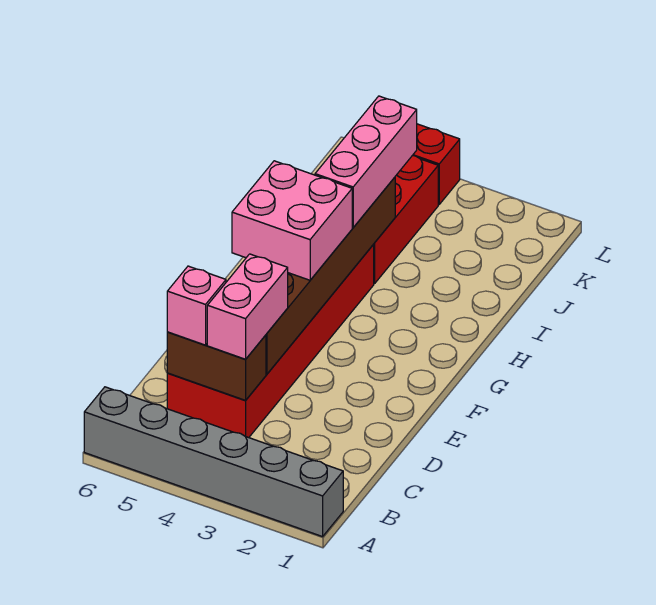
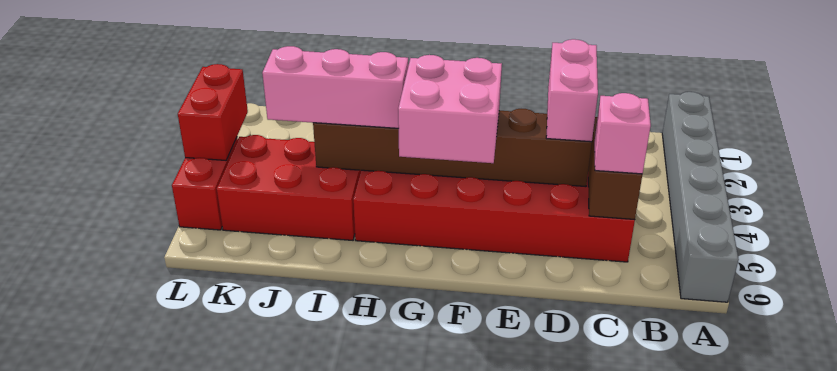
pink brick C4:D4 level 3 -> pink brick D3:D4 level 3
none -> red brick L3:L4 level 2

